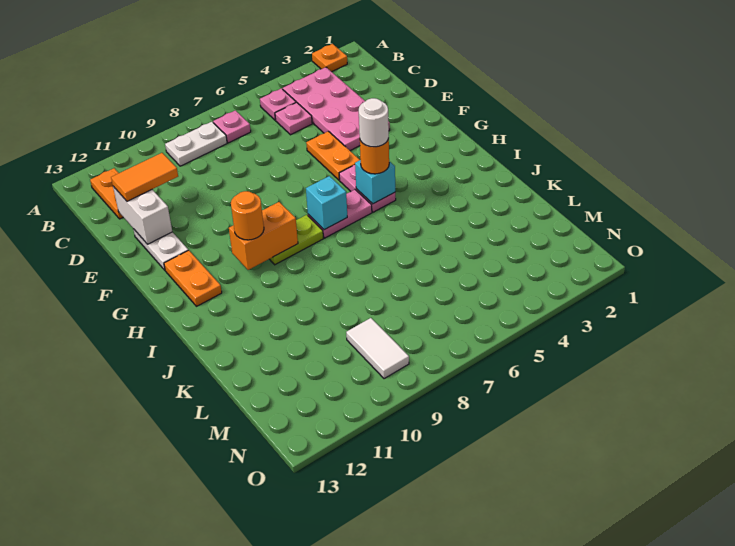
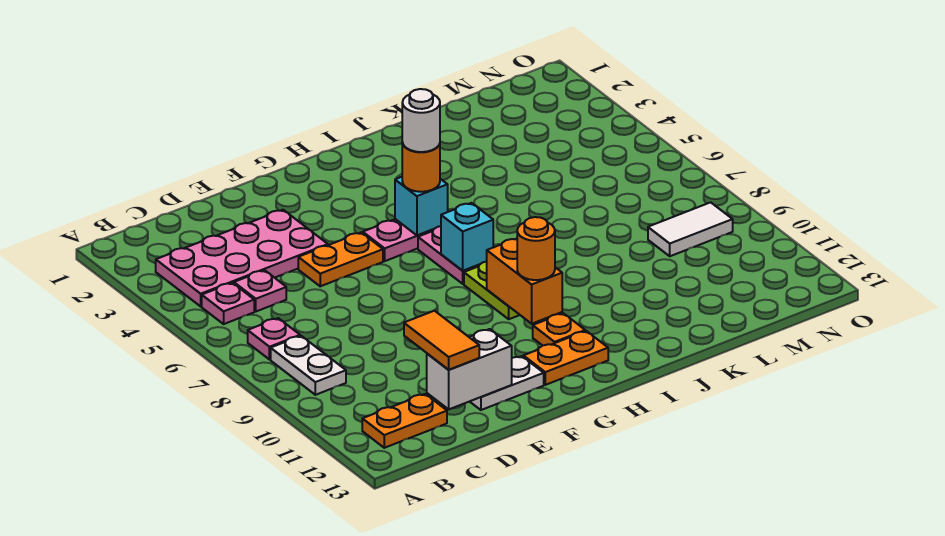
orange plate A2 level 1 -> orange plate H11 level 1

